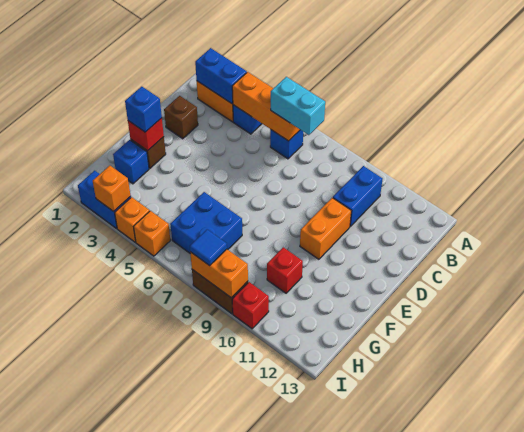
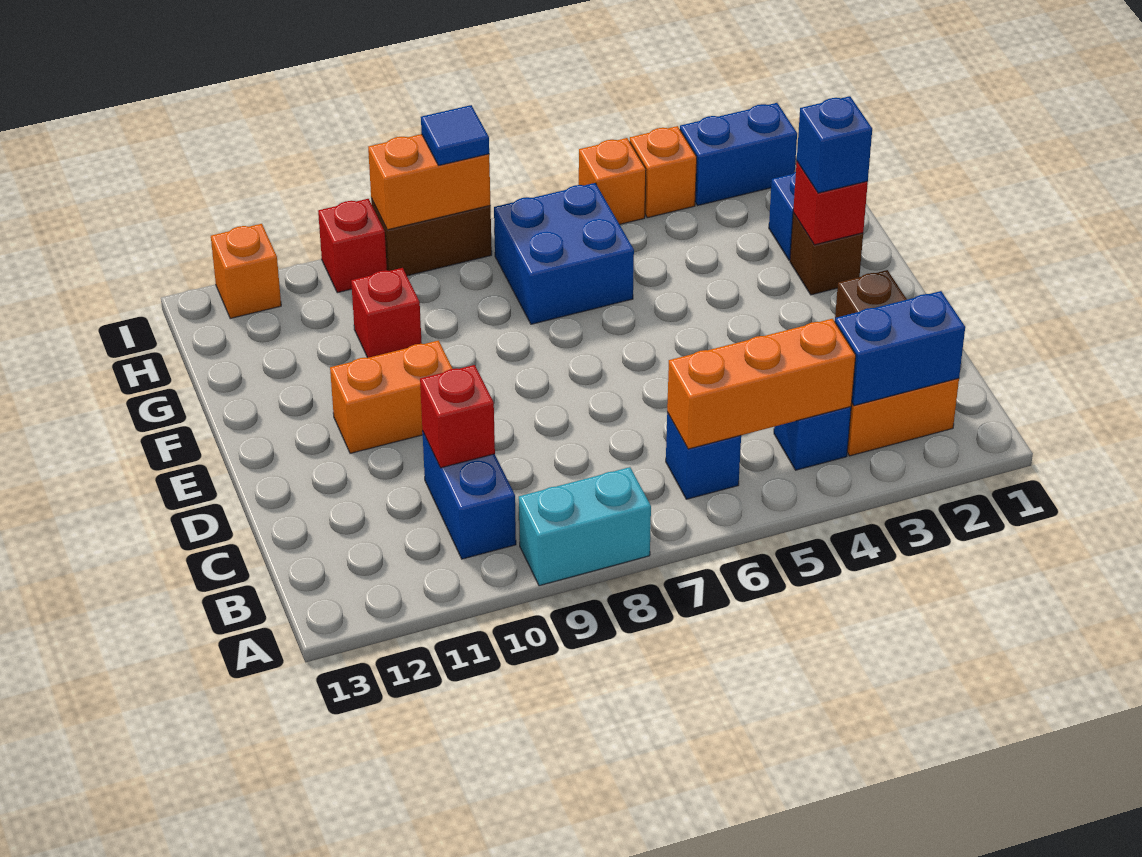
cyan brick B6:B7 level 3 -> cyan brick A8:A9 level 1
none -> red brick C10 level 2
orange brick D10:E10 level 1 -> orange brick E10:E11 level 1
orange brick I3 level 2 -> orange brick I12 level 1

